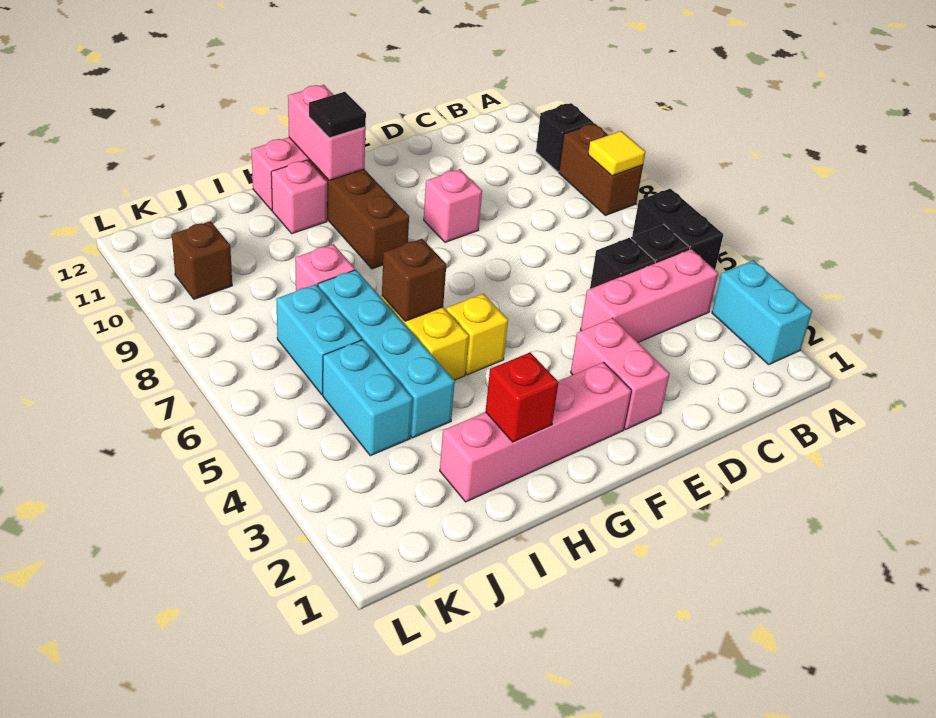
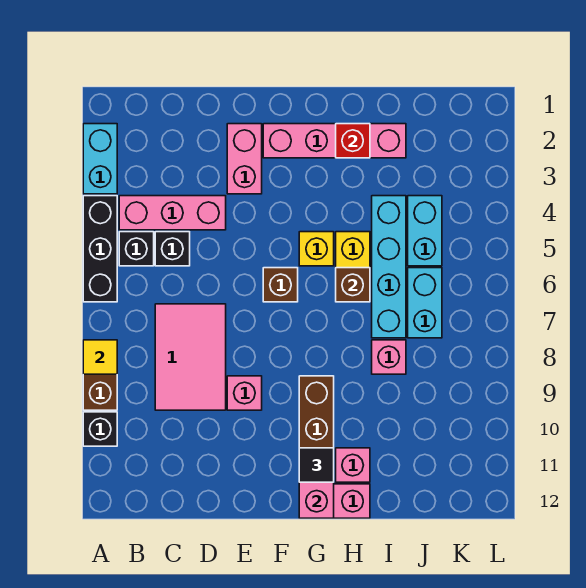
black brick A5:A6 level 1 -> black brick A4:A6 level 1
none -> pink tile C7:D9 level 1
brown brick K10 level 1 -> brown brick F6 level 1

